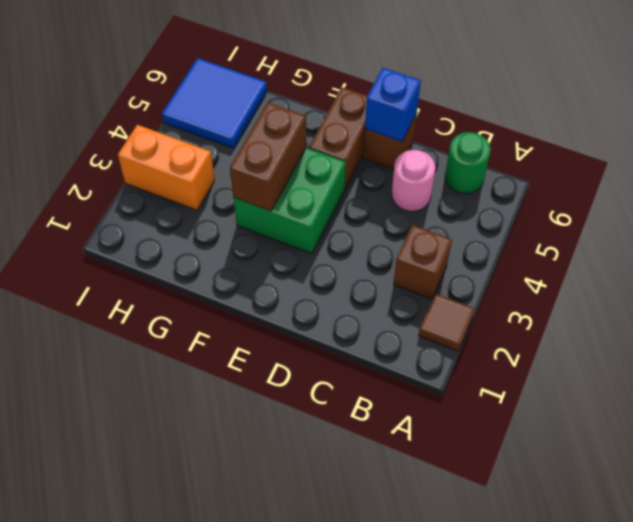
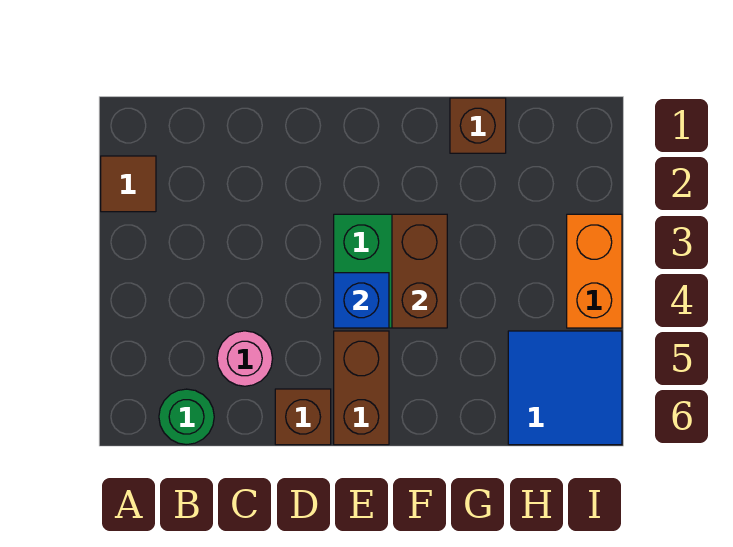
brown brick B3 level 1 -> brown brick G1 level 1
blue brick D6 level 2 -> blue brick E4 level 2
orange brick H3:I3 level 1 -> orange brick I3:I4 level 1

